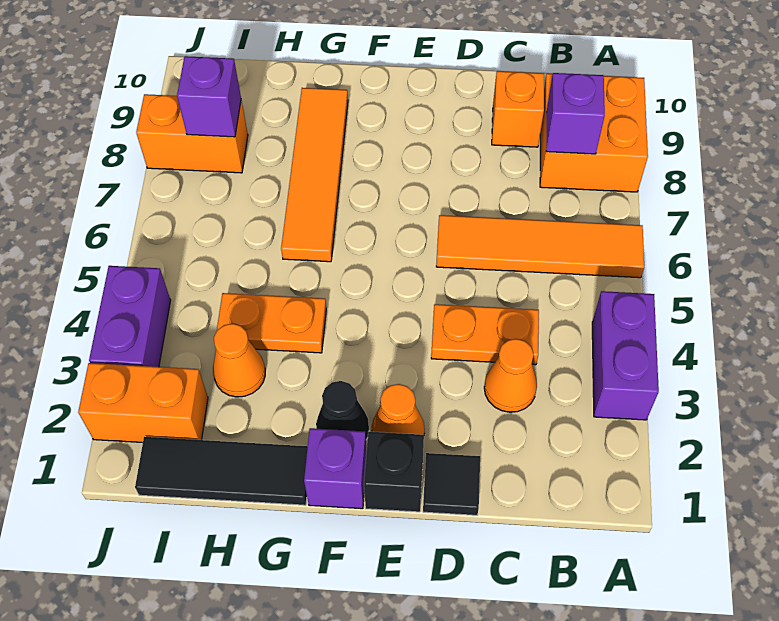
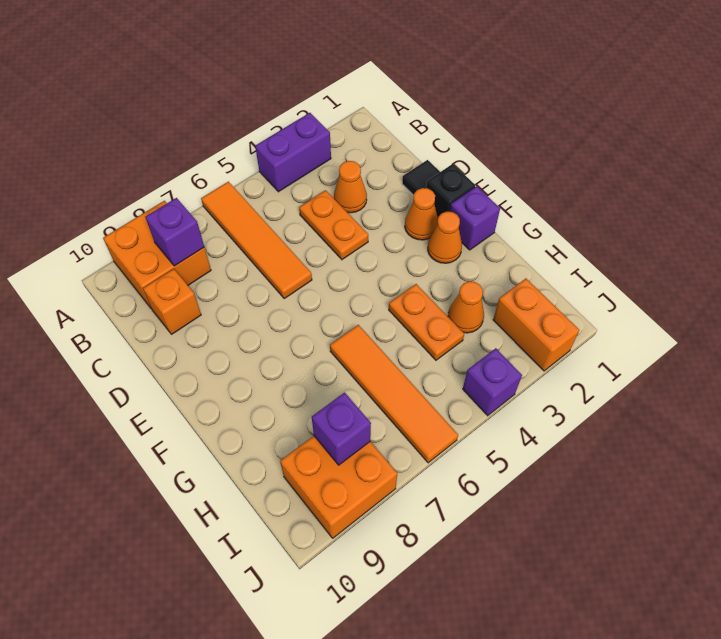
black cone F2 level 1 -> orange cone F2 level 1
black tile G1:I1 level 1 -> none
orange tile G6:G9 level 1 -> orange tile G6:J6 level 1
orange brick I8:J8 level 1 -> orange brick I8:J9 level 1
purple brick J3:J4 level 1 -> purple brick J4 level 1

